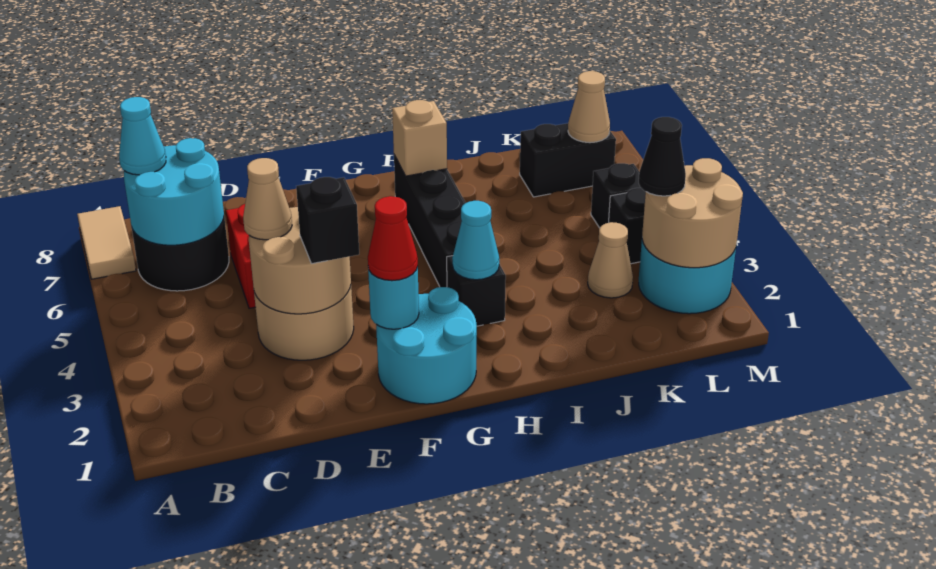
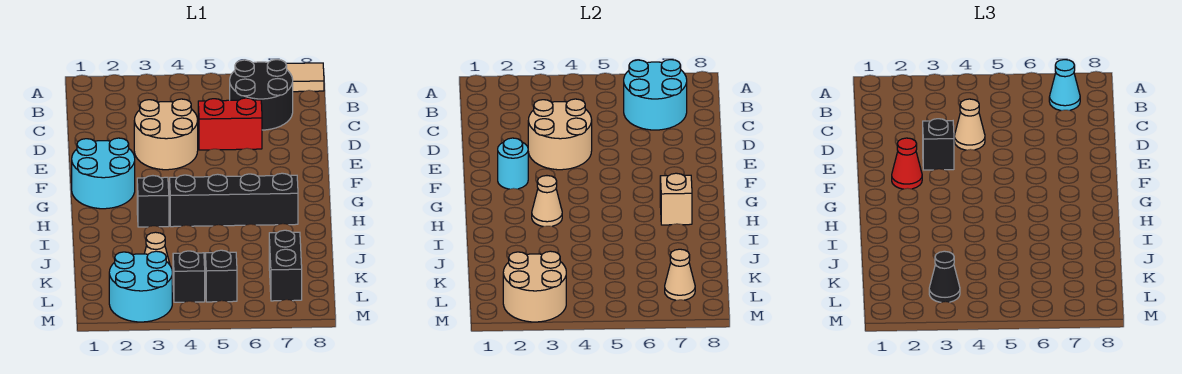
cyan cone H3 level 2 -> tan cone H3 level 2

